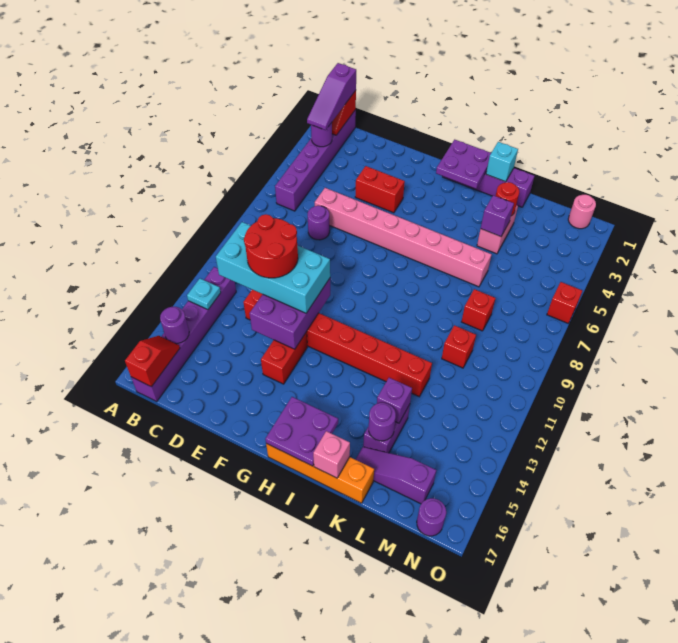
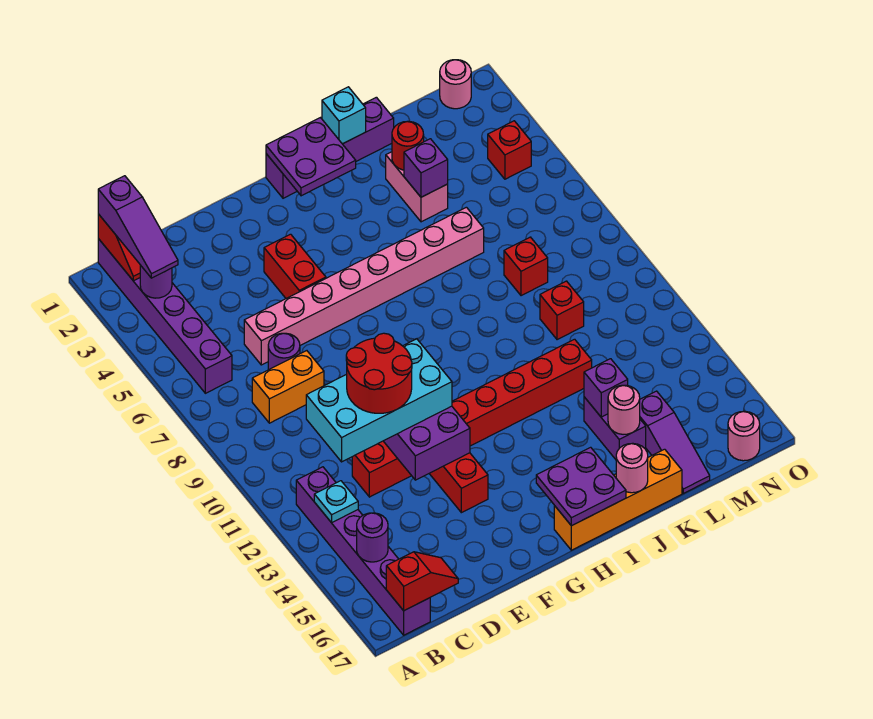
red slope B16:B17 level 2 top 17 -> red slope B17:C17 level 2 top B
none -> orange brick C8:D8 level 1
red brick E4:F4 level 1 -> red brick F4:F5 level 1
pink brick J17 level 2 -> pink round brick J17 level 2
purple round brick K15 level 2 -> pink round brick K15 level 2
purple slope K16:M16 level 1 top M -> purple slope L15:L17 level 1 top 15
purple round brick N17 level 1 -> pink round brick N17 level 1
red brick O6 level 1 -> red brick N4 level 1

